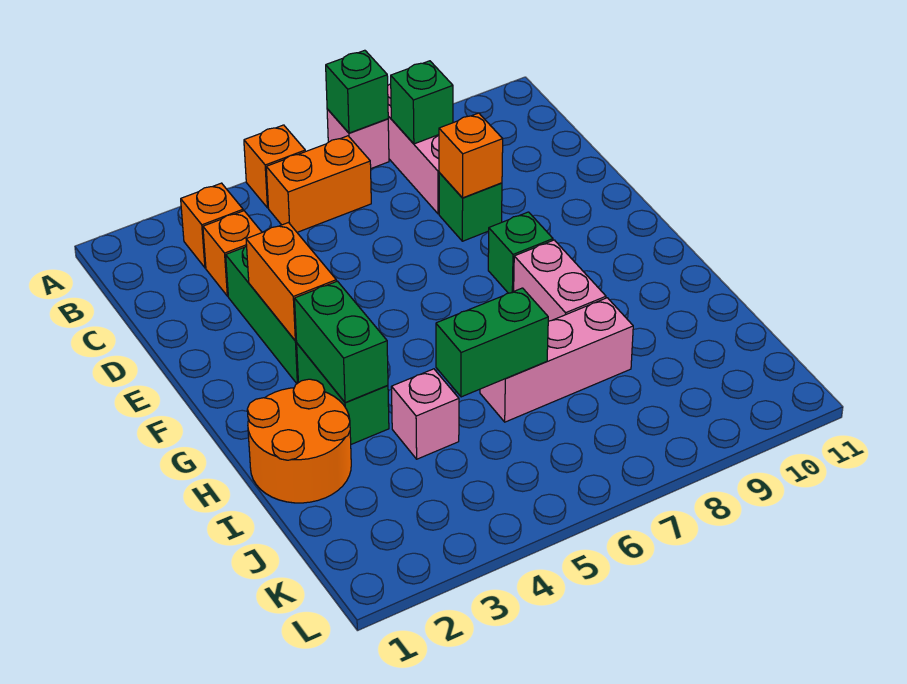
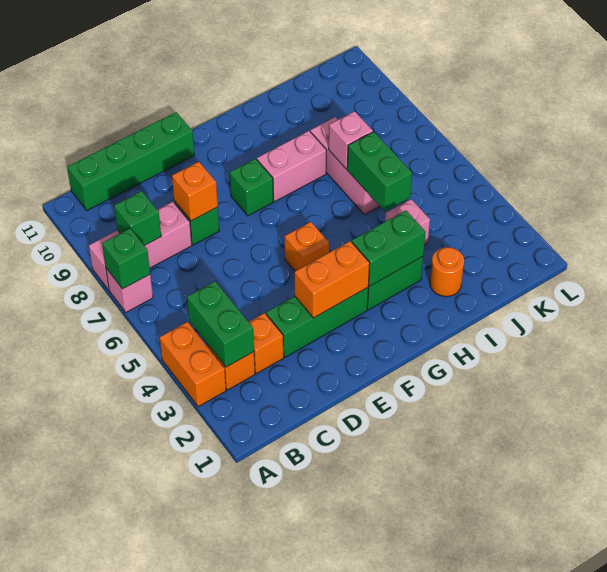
orange brick A5 level 1 -> orange brick F5 level 1
none -> green brick B3:B4 level 2
orange brick B5:B6 level 1 -> orange brick A3:A4 level 1
none -> green brick B11:E11 level 1
orange round brick H1:I2 level 1 -> orange round brick I2 level 1
none -> pink brick I7 level 2

